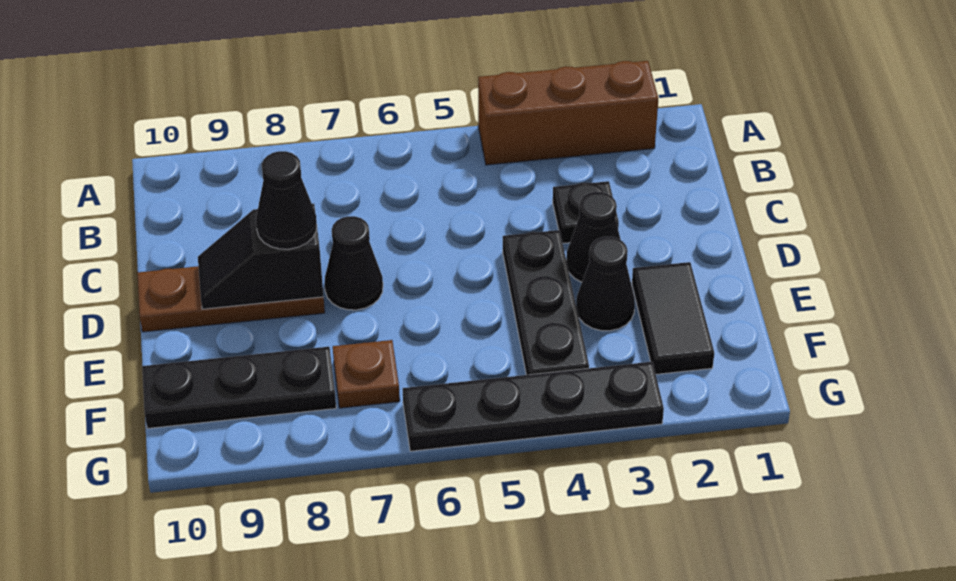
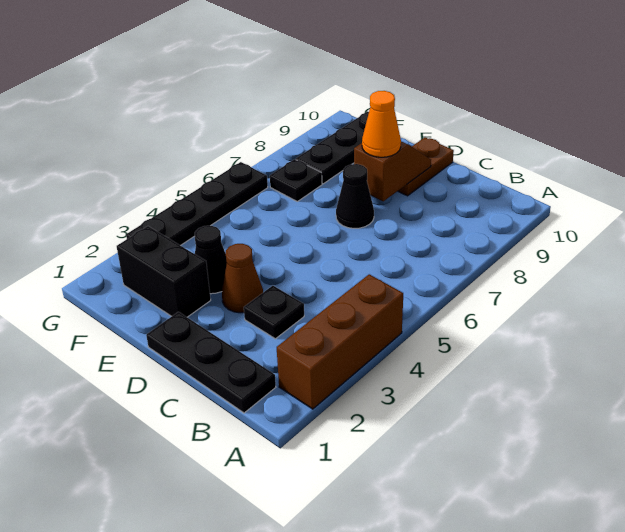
black cone D3 level 1 -> brown cone D3 level 1
black plate D4:F4 level 1 -> black plate B1:D1 level 1
brown plate D8:D10 level 1 -> brown plate D9:D10 level 1
black slope D8:D9 level 2 top 8 -> brown slope D8:D9 level 2 top 8
black cone D8 level 3 -> orange cone D8 level 3
black tile E2:F2 level 1 -> black brick E2:F2 level 1
brown plate F7 level 1 -> black plate F7 level 1

